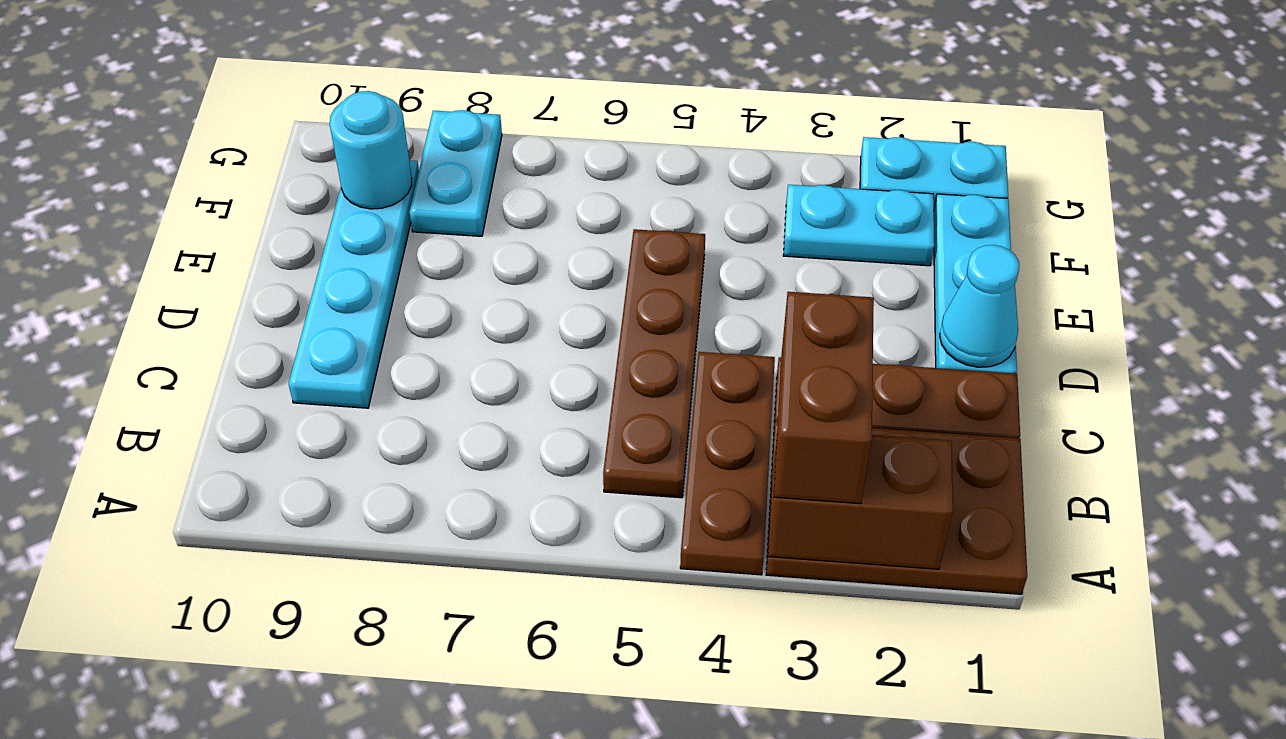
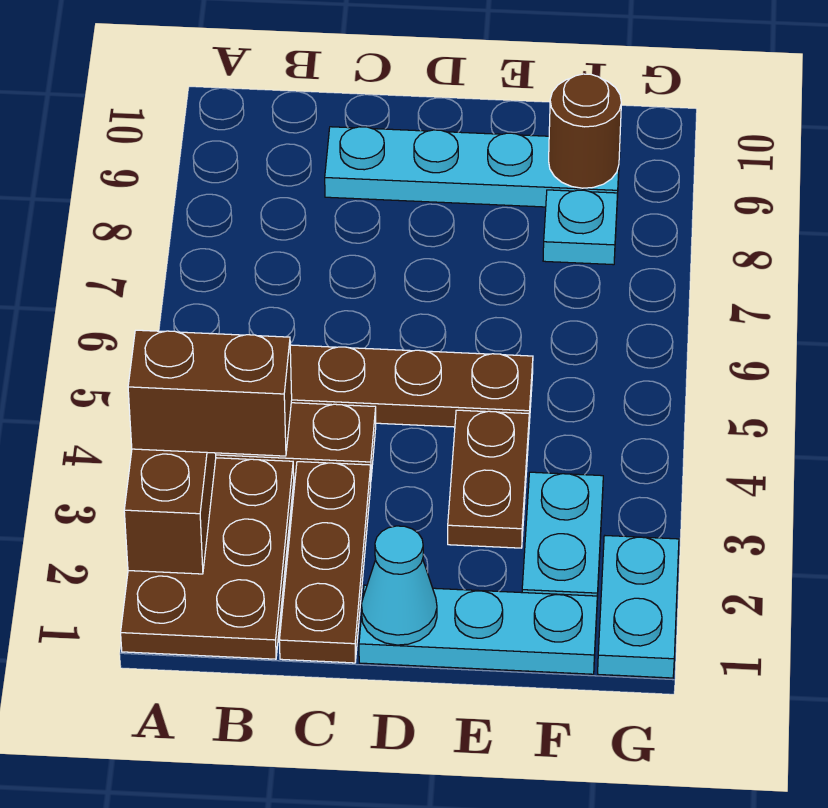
none -> brown plate E3:E4 level 1
cyan plate F8:G8 level 1 -> cyan plate F8 level 1
cyan round brick F9 level 2 -> brown round brick F9 level 2

